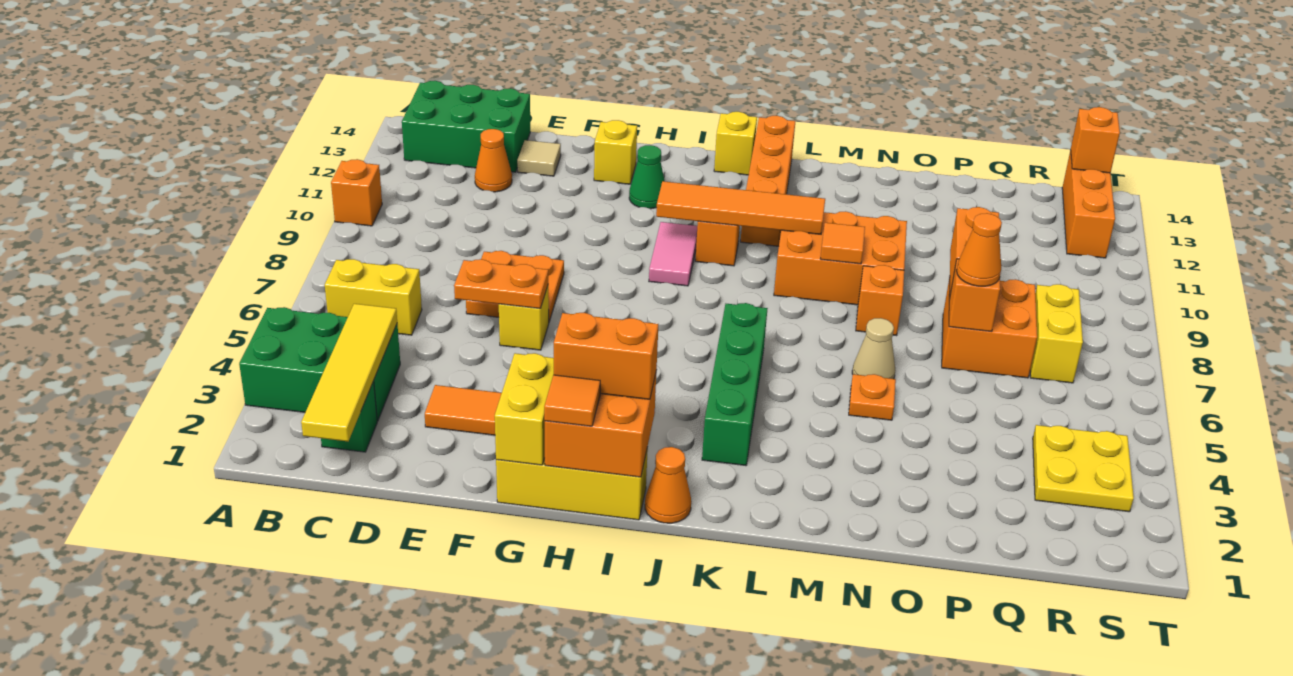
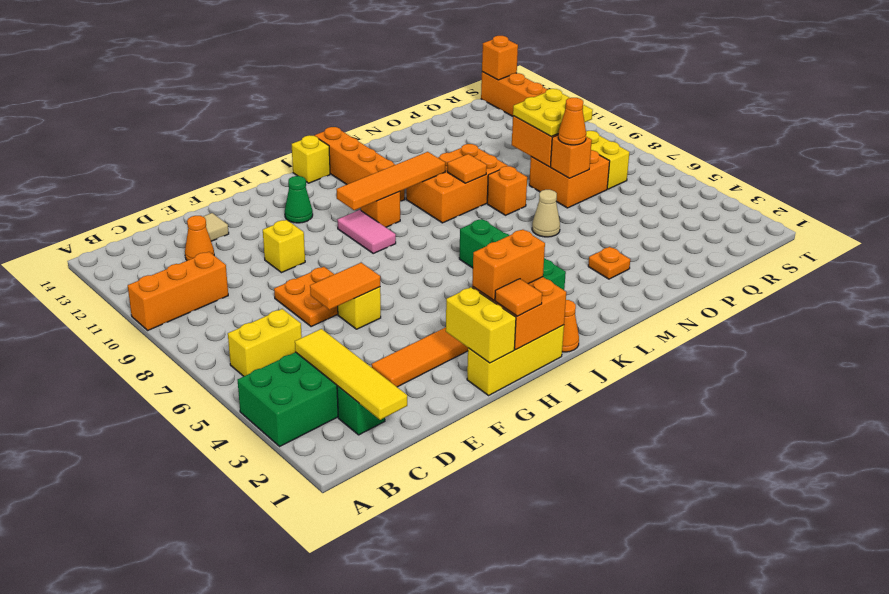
orange brick A10 level 1 -> orange brick A10:C10 level 1
green brick B13:D14 level 1 -> none
orange plate E6:F6 level 2 -> orange tile E6:F6 level 2
yellow brick G13 level 1 -> yellow brick F10 level 1
orange plate N5 level 1 -> orange plate N3 level 1
yellow plate R3:S4 level 1 -> yellow plate P8:Q9 level 3

